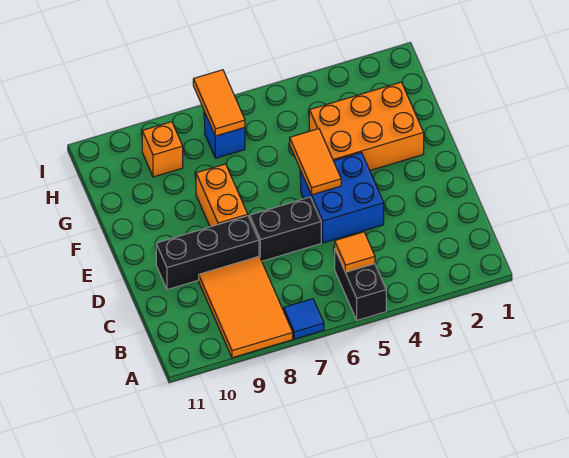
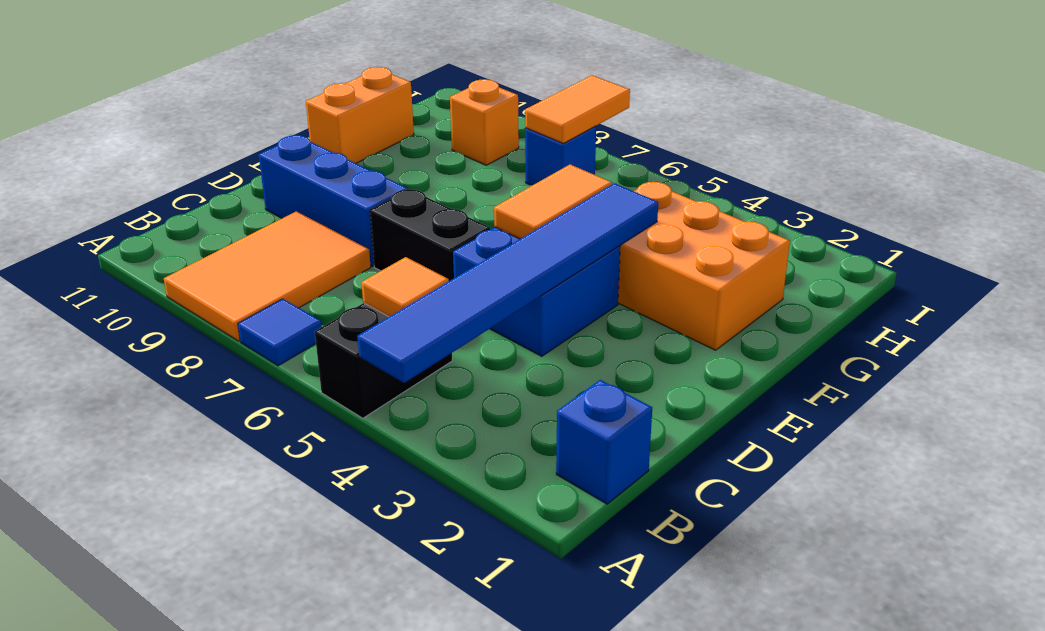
none -> blue tile A4:F4 level 2
none -> blue brick B1 level 1
black brick D8:D10 level 1 -> blue brick D8:D10 level 1
orange brick E8:F8 level 1 -> orange brick F11:G11 level 1

